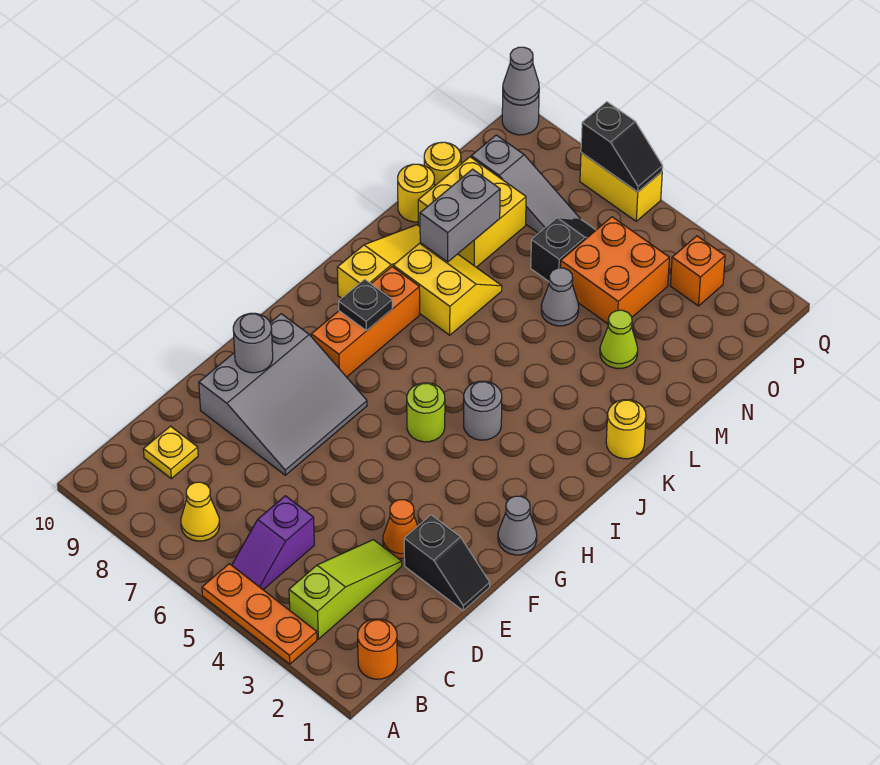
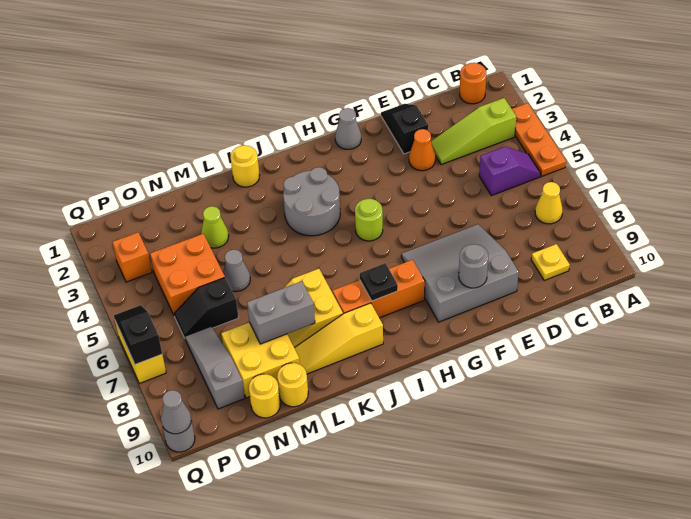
grey round brick I4 level 1 -> grey round brick I3:J4 level 1

